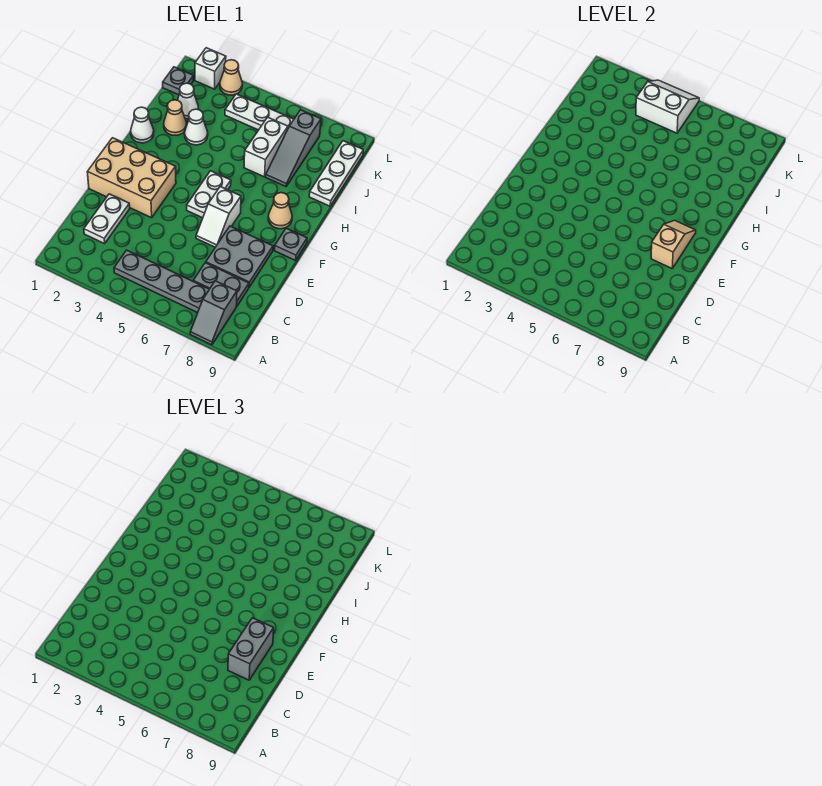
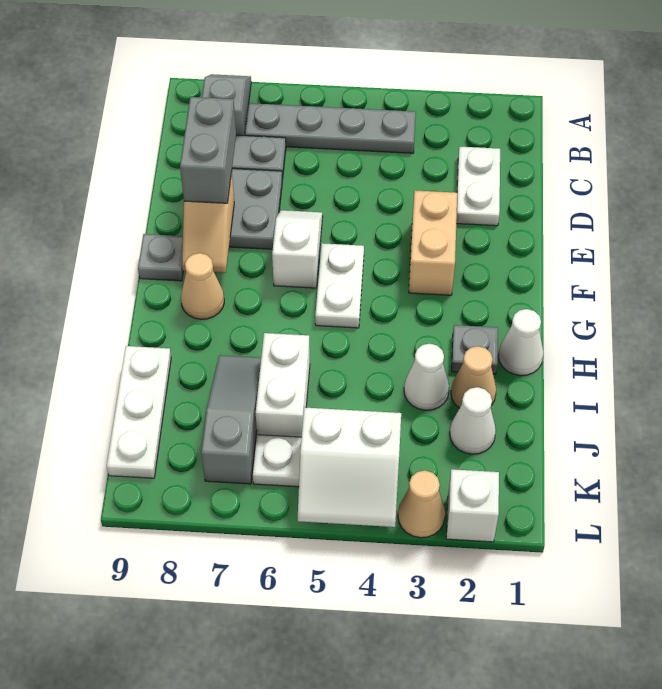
tan brick E1:F3 level 1 -> tan brick E3:F3 level 1
grey plate K1 level 1 -> grey plate H2 level 1

